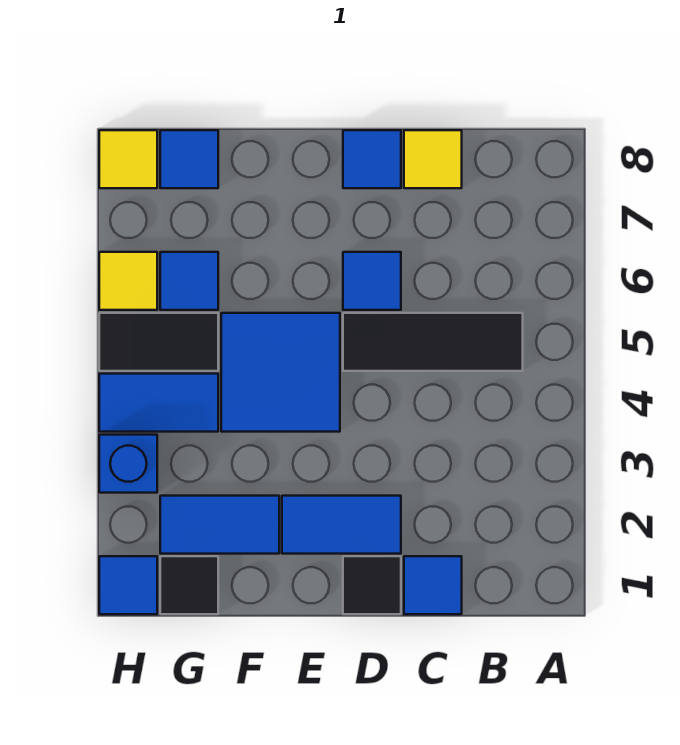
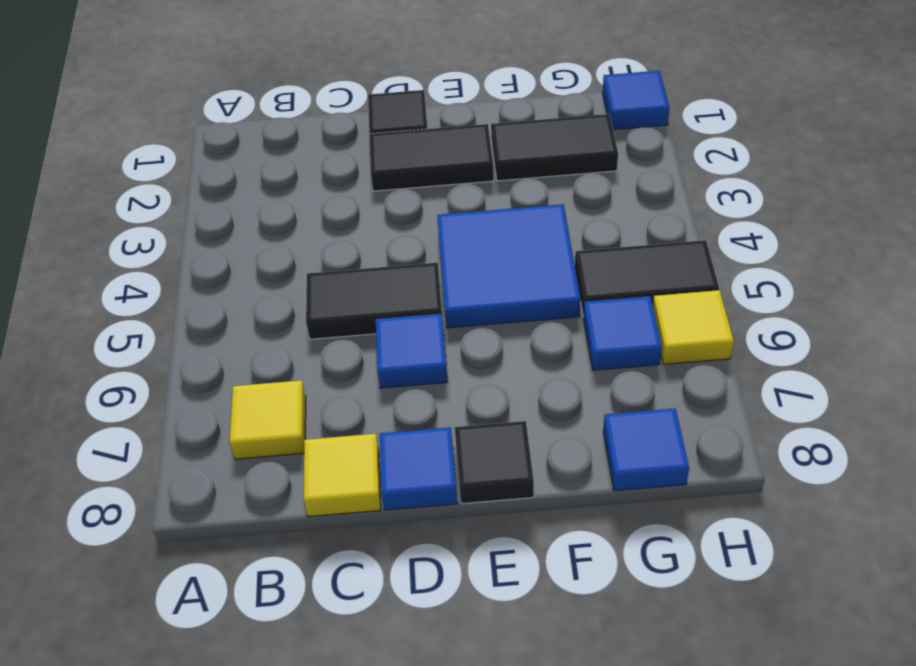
black tile B5:D5 level 1 -> black tile C5:D5 level 1
blue tile C1 level 1 -> none
blue tile D2:E2 level 1 -> black tile D2:E2 level 1
blue tile F2:G2 level 1 -> black tile F2:G2 level 1
black tile G1 level 1 -> black tile E8 level 1
blue tile G4:H4 level 1 -> none
blue brick H3 level 1 -> none
yellow tile H8 level 1 -> yellow tile B7 level 1

